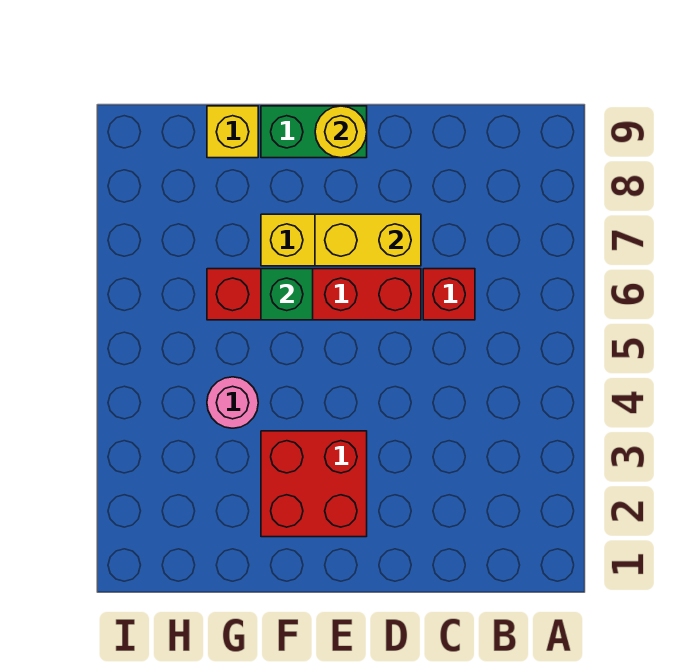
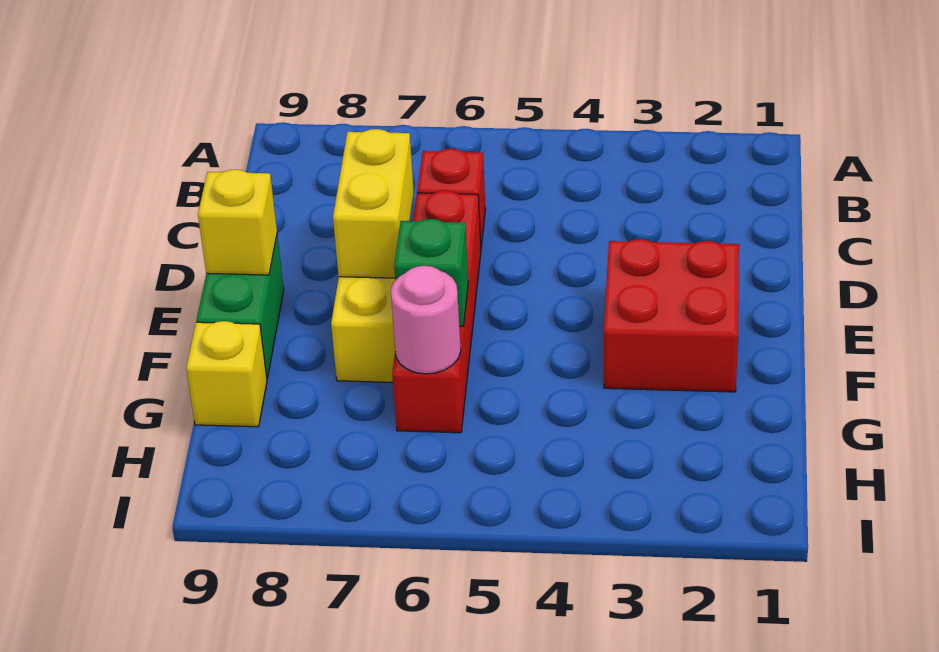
yellow round brick E9 level 2 -> yellow brick E9 level 2
pink round brick G4 level 1 -> pink round brick G6 level 2

